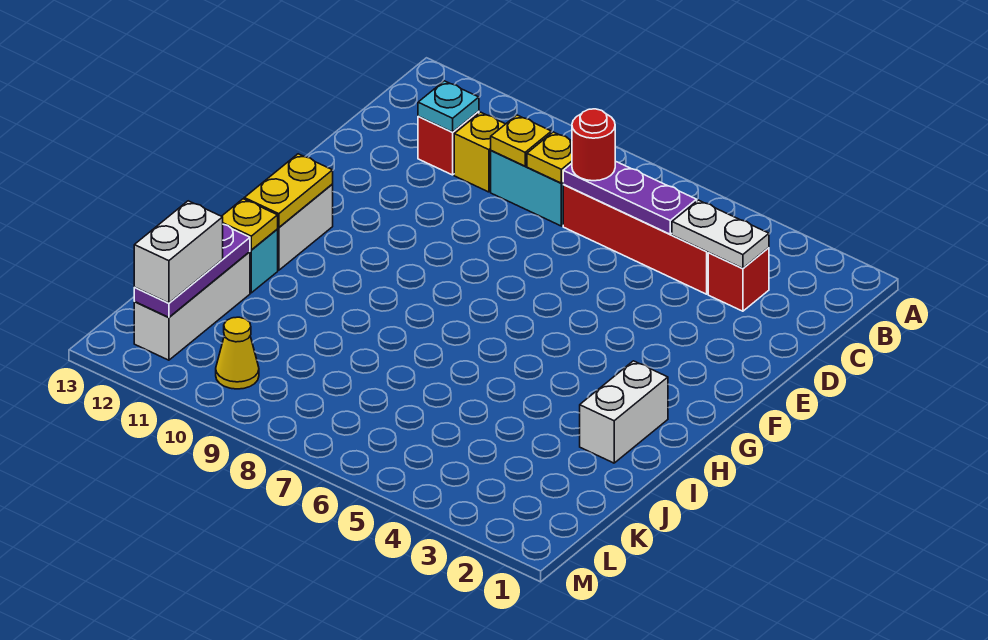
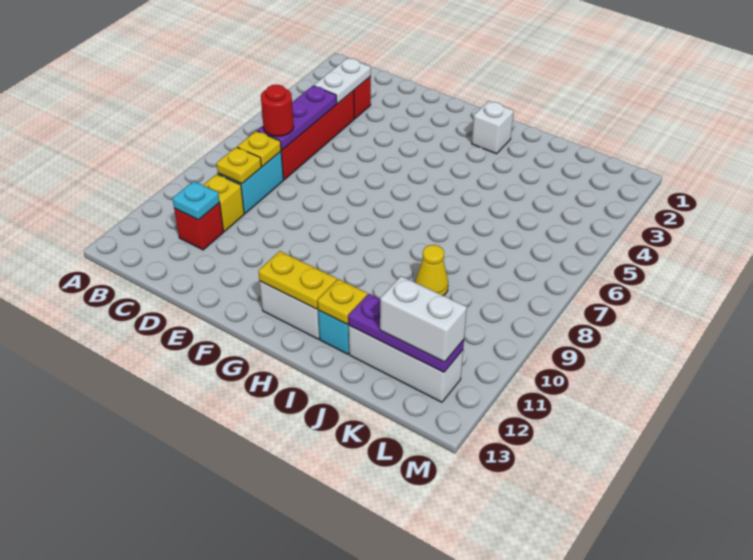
white brick H2:I2 level 1 -> white brick H2 level 1
yellow cone L10 level 1 -> yellow cone J9 level 1

